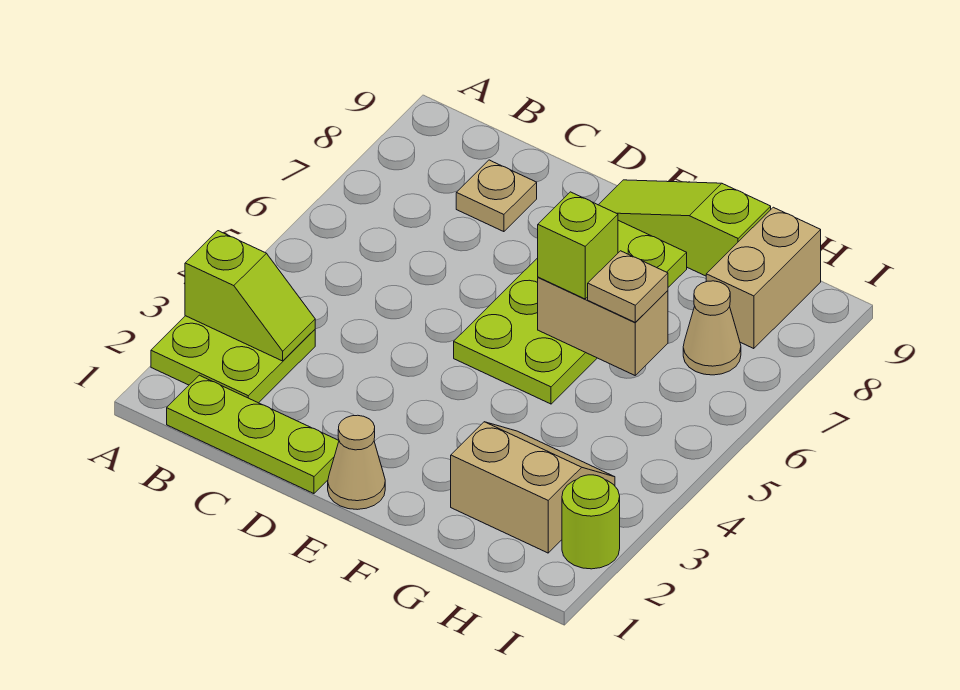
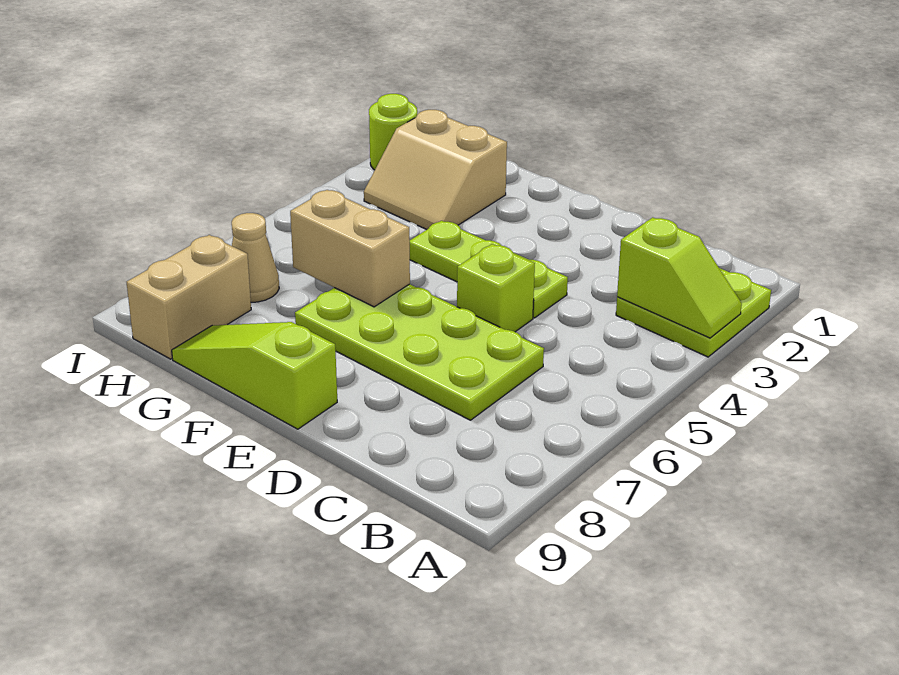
lime slope A3:B3 level 2 top A -> lime slope A3:B3 level 2 top B
lime plate B1:D1 level 1 -> lime plate D4:F4 level 1
tan plate C8 level 1 -> none
tan cone E1 level 1 -> none
lime plate E5:F8 level 1 -> lime plate C6:F7 level 1
lime slope E9:G9 level 1 top G -> lime slope E9:G9 level 1 top E
lime brick F6 level 3 -> lime brick D5 level 1
tan plate G6 level 3 -> none

